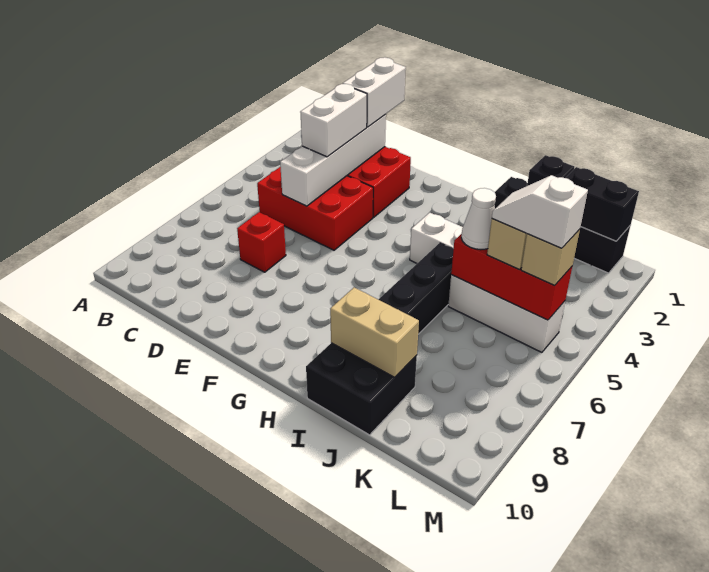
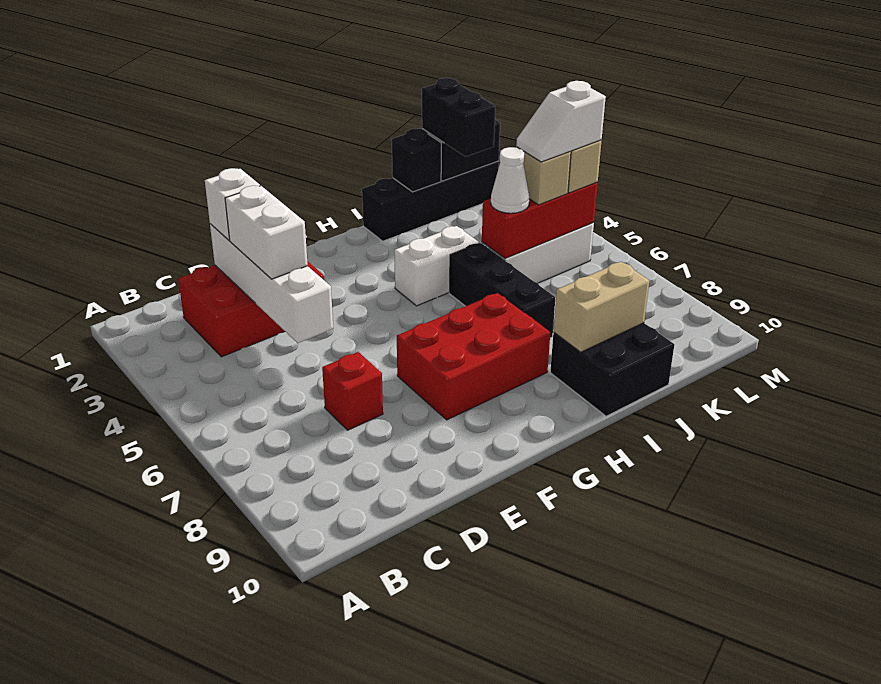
red brick C4:E5 level 1 -> red brick F7:H8 level 1
white brick D1:D2 level 3 -> white brick D2 level 3
none -> black brick K1:K2 level 3

